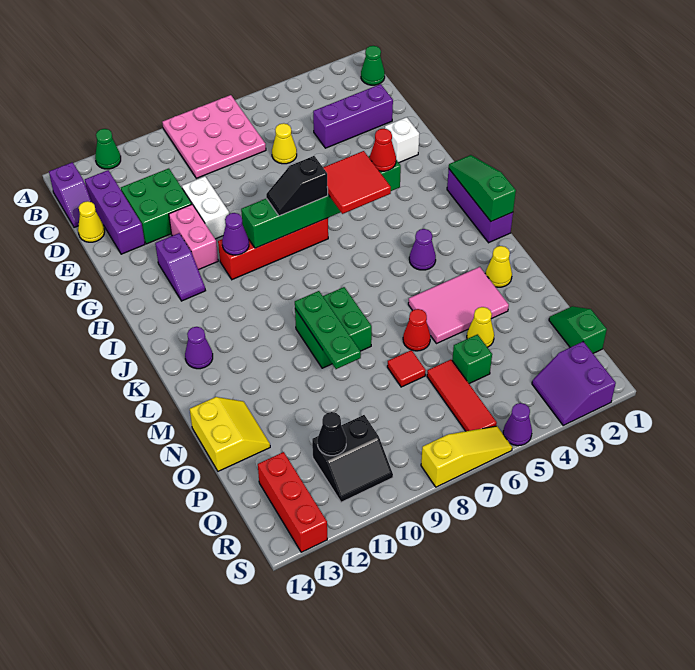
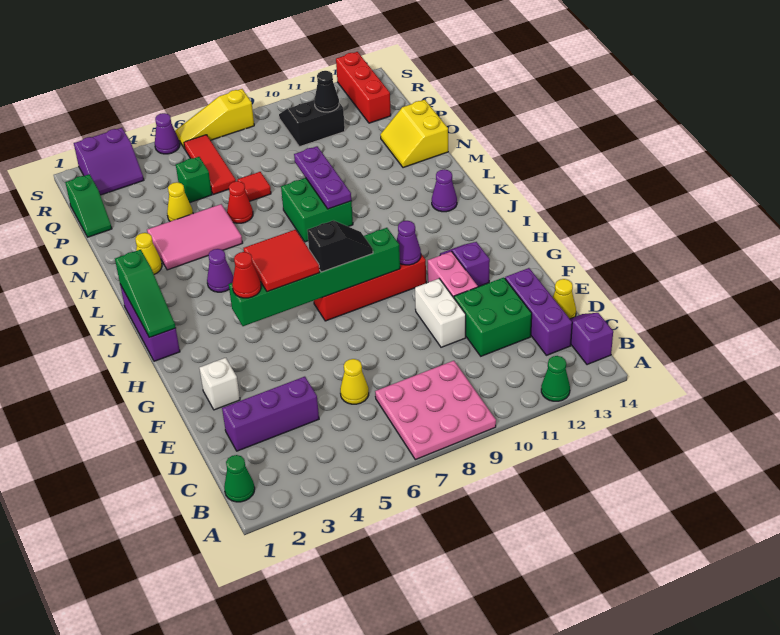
green plate L9:N9 level 2 -> purple plate L9:N9 level 2
purple slope R2:S3 level 1 top 2 -> purple slope R2:S3 level 1 top S

